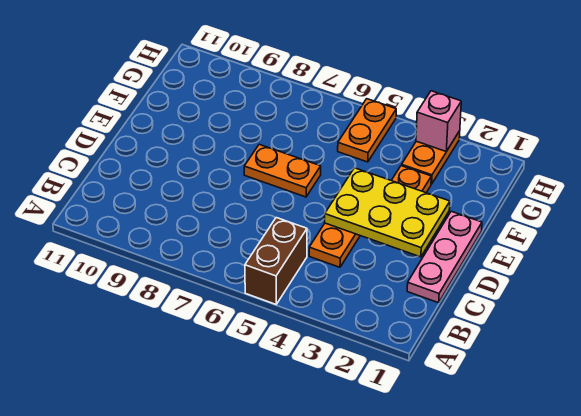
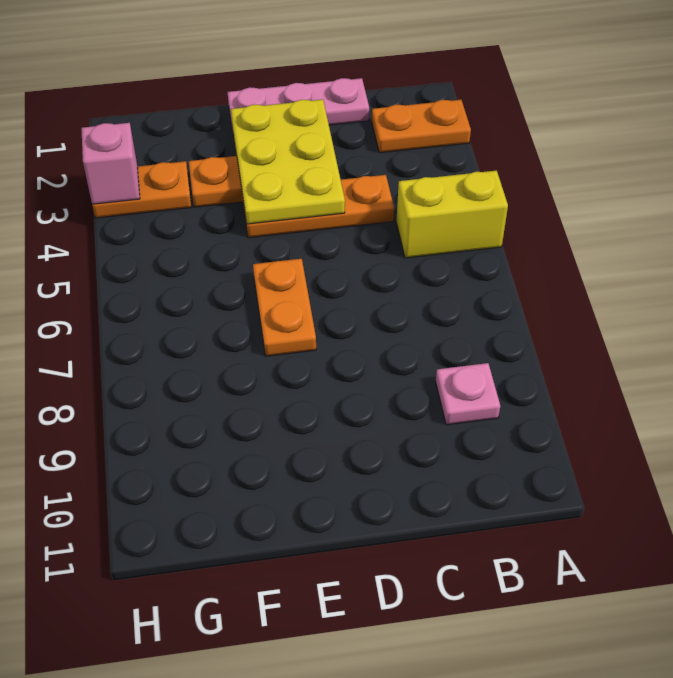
brown brick A5:B5 level 1 -> yellow brick A5:B5 level 1
none -> pink plate B9 level 1
orange plate G5:H5 level 1 -> orange plate A2:B2 level 1

